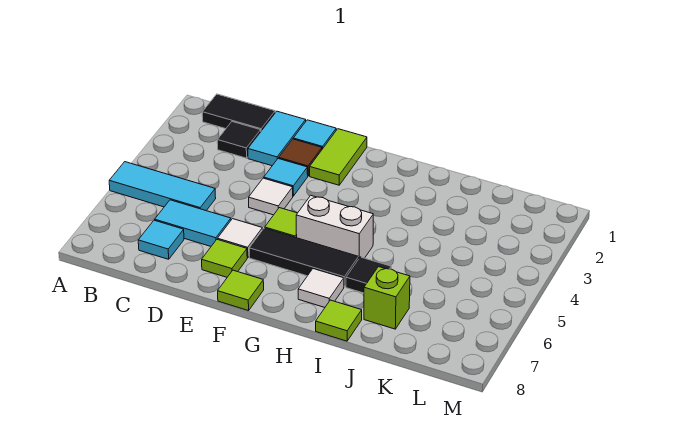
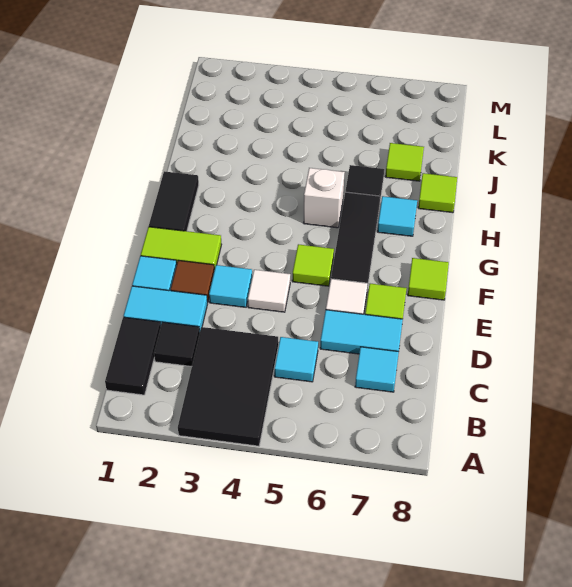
none -> black tile A3:C4 level 1
cyan tile A5:C5 level 1 -> cyan tile C5 level 1
cyan tile C6:D6 level 1 -> cyan tile D6:D7 level 1
none -> black tile G1:H1 level 1
white brick G5:H5 level 1 -> white brick H5 level 1
white tile H7 level 1 -> cyan tile H7 level 1
lime brick J7 level 1 -> lime tile J7 level 1

